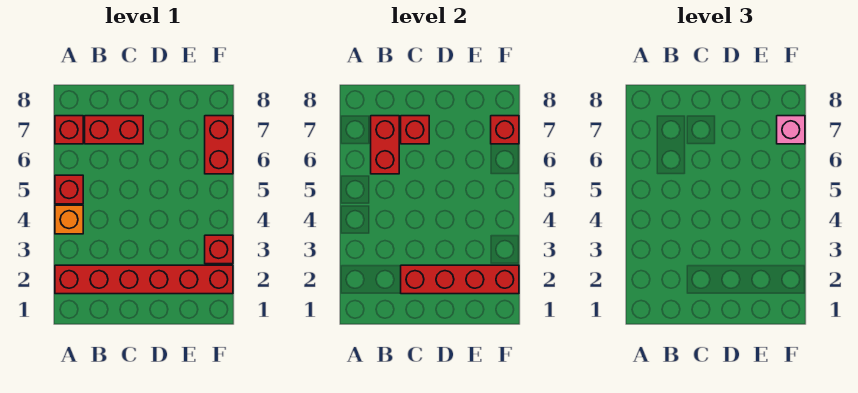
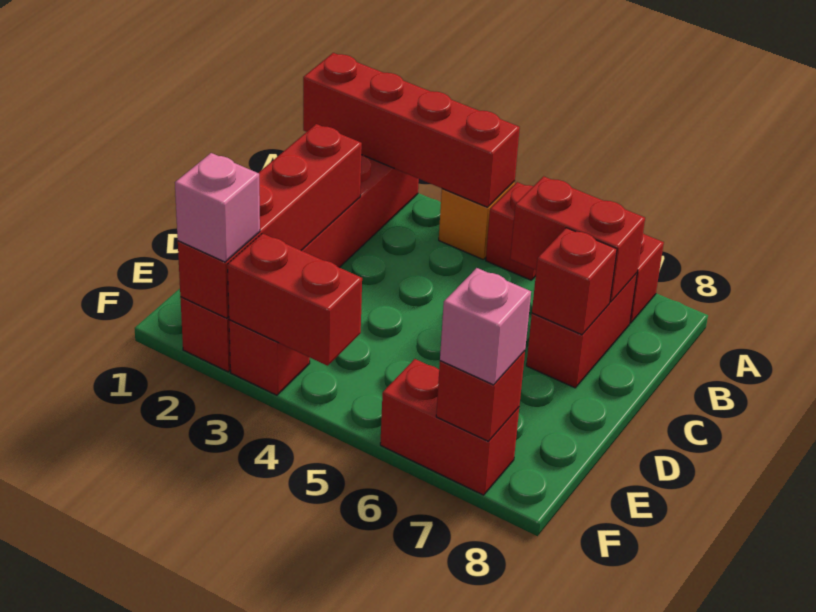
none -> red brick A1:A4 level 2
none -> pink brick F2 level 3
none -> red brick F3:F4 level 2

